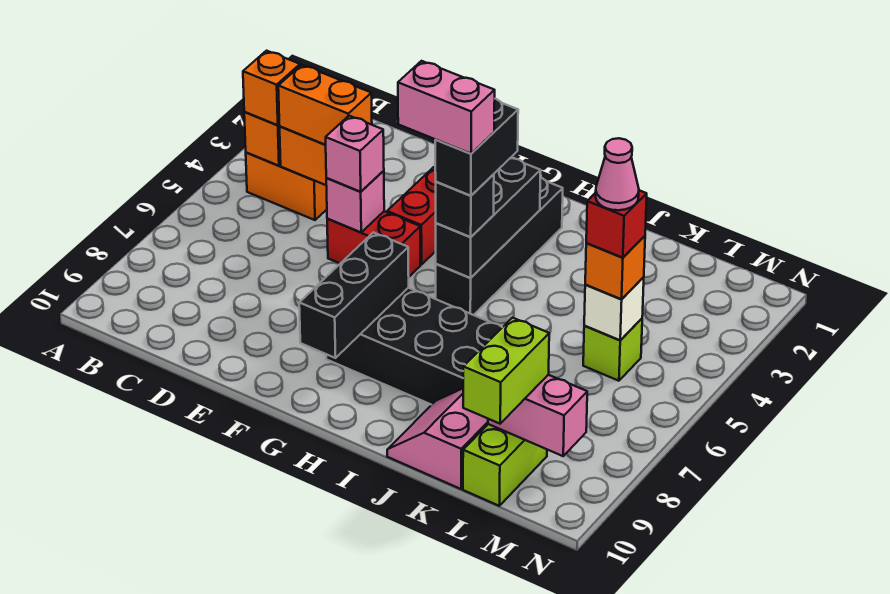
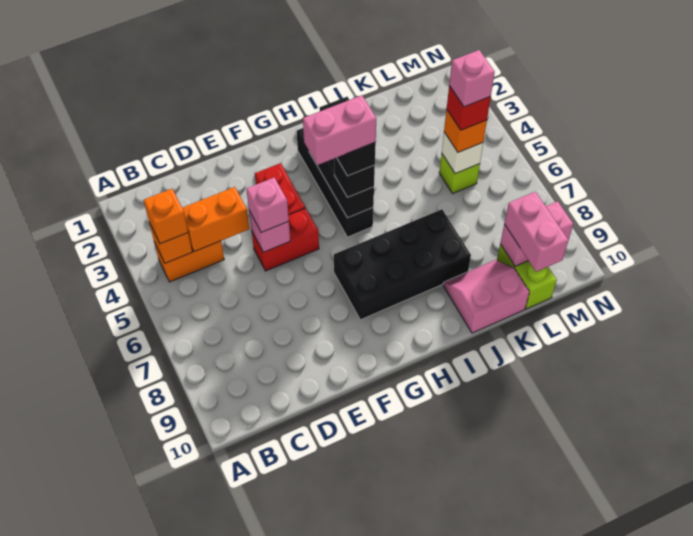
orange brick C4:D4 level 3 -> none
black brick G7:G9 level 2 -> none
pink slope J9:K10 level 1 top K -> pink slope J9:K10 level 1 top 10
pink cone L5 level 5 -> pink brick L5 level 5
lime brick L9:L10 level 3 -> pink brick L9:L10 level 3

